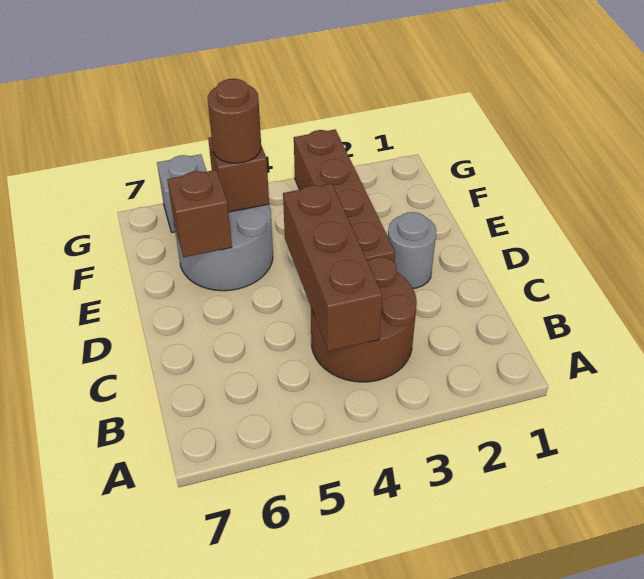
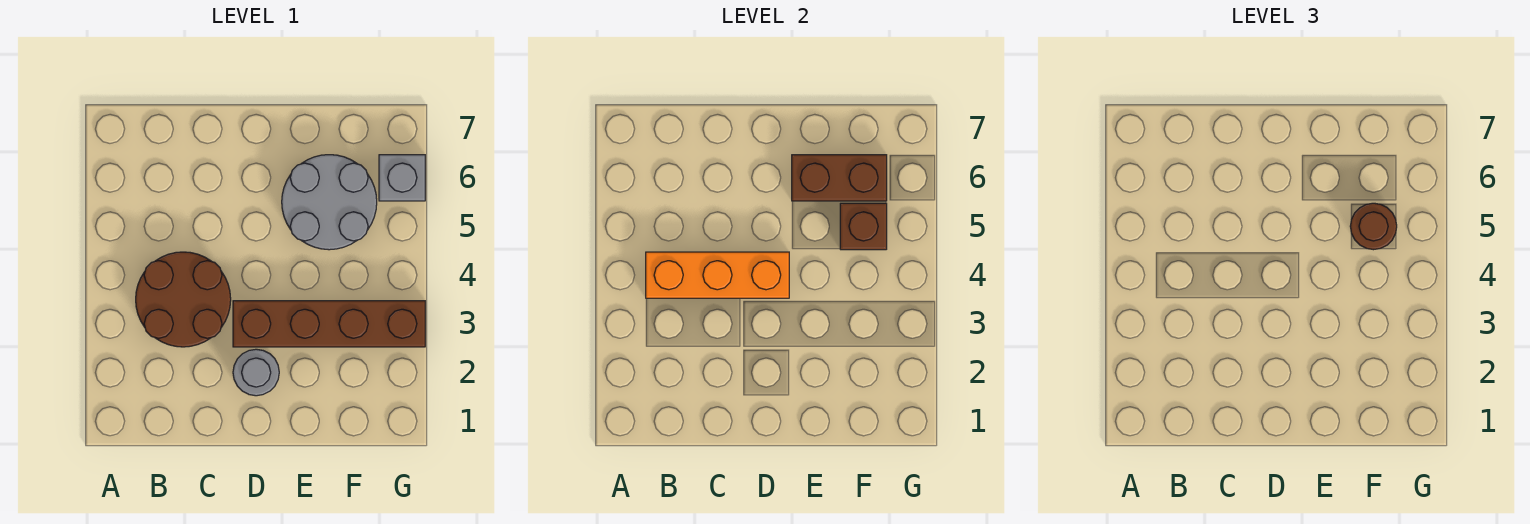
brown brick B4:D4 level 2 -> orange brick B4:D4 level 2
brown brick E6 level 2 -> brown brick E6:F6 level 2

